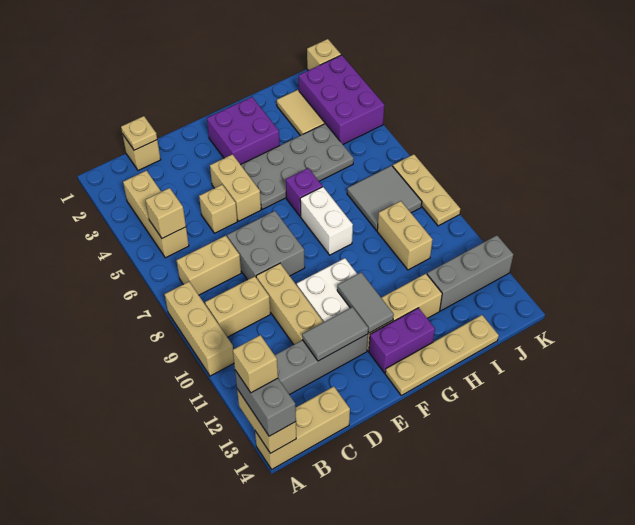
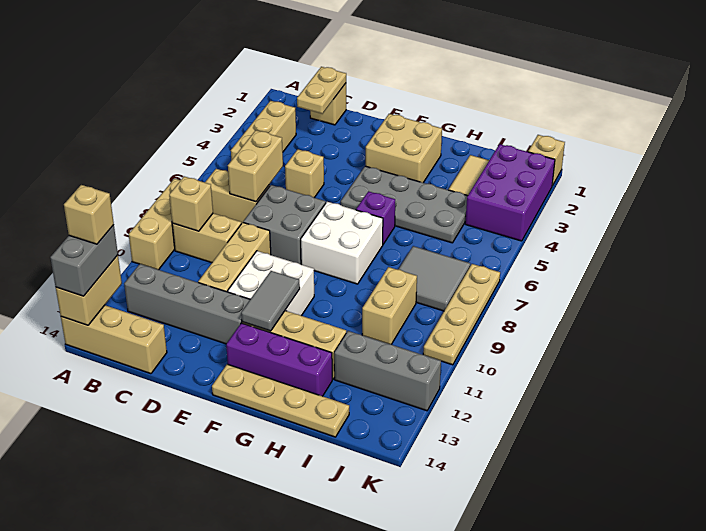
tan brick B5 level 2 -> tan brick B9 level 2
tan plate C1 level 2 -> tan plate C1:C2 level 2
grey tile D12:E12 level 2 -> none
tan brick E4:E5 level 1 -> tan brick C6:C7 level 2
purple brick F2:G3 level 1 -> tan brick F2:G3 level 1
purple brick F13:G13 level 1 -> purple brick F13:H13 level 1
white brick G7:G8 level 1 -> white brick F7:G8 level 1
tan plate K7:K9 level 1 -> tan plate K7:K10 level 1

